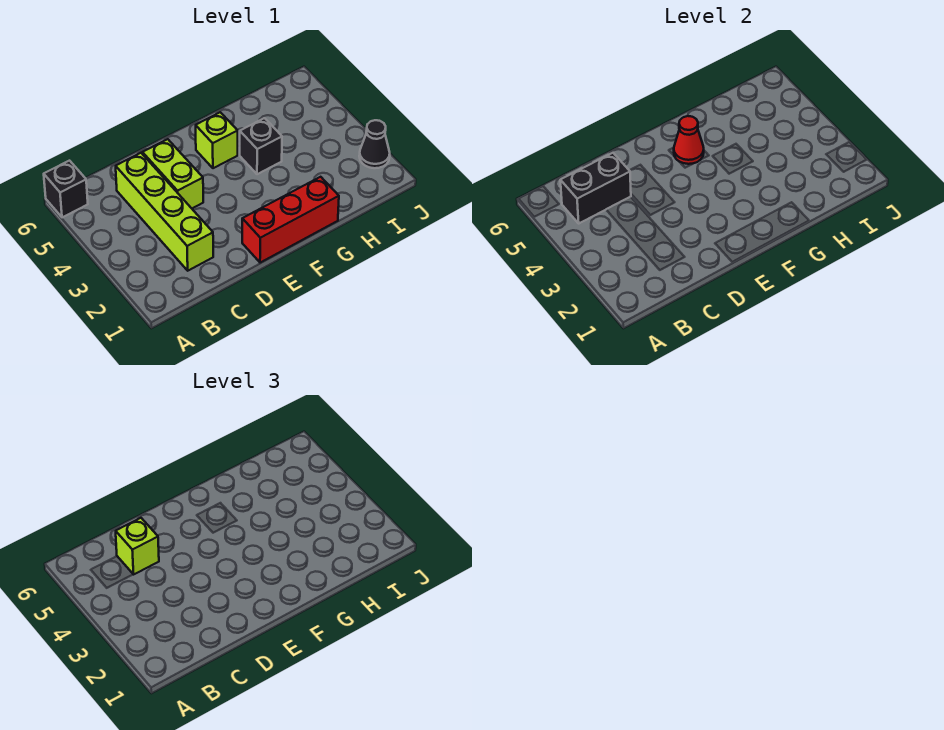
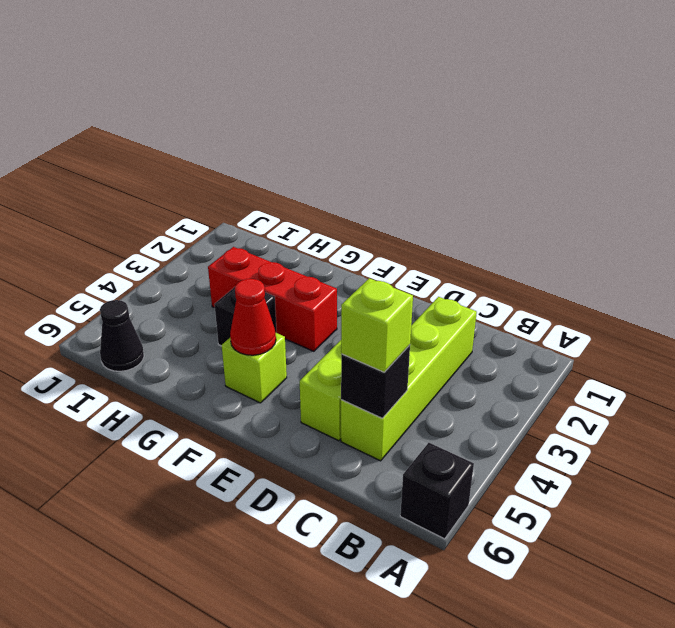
black brick B5:C5 level 2 -> black brick C5 level 2
red brick E1:G1 level 1 -> red brick F3:H3 level 1
black cone J2 level 1 -> black cone I6 level 1

